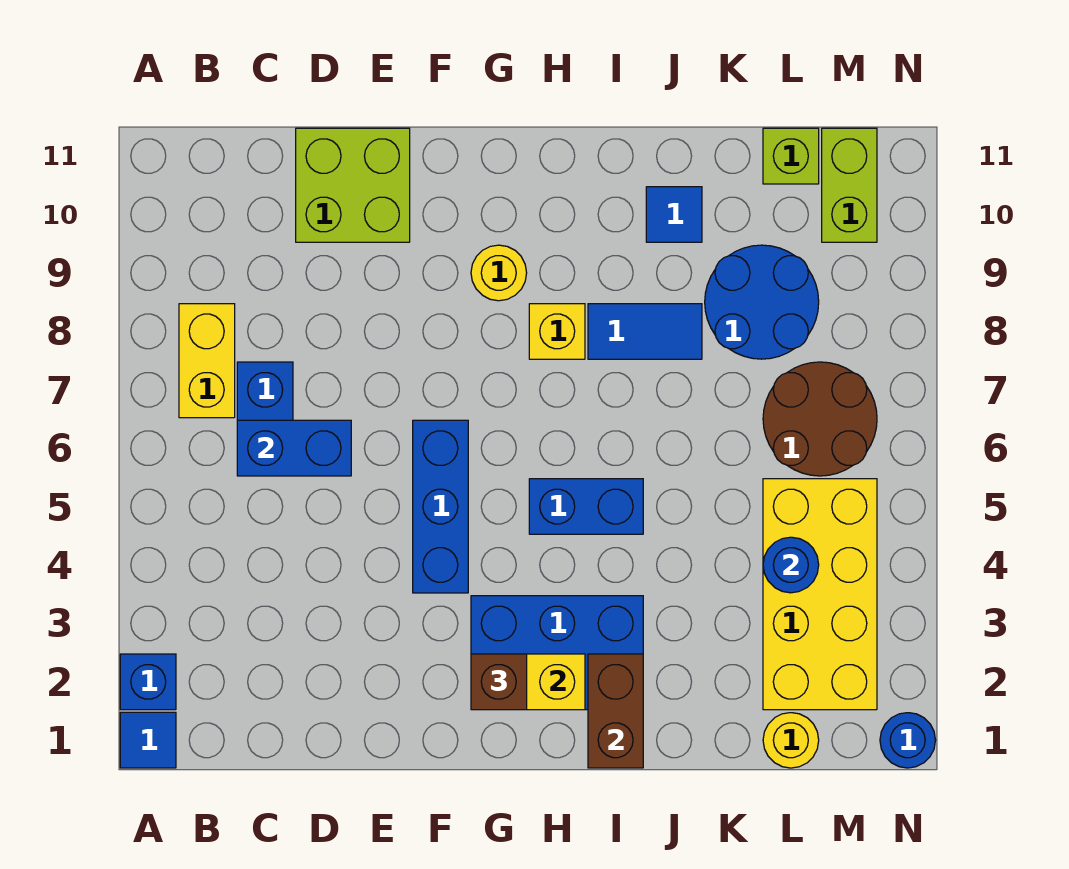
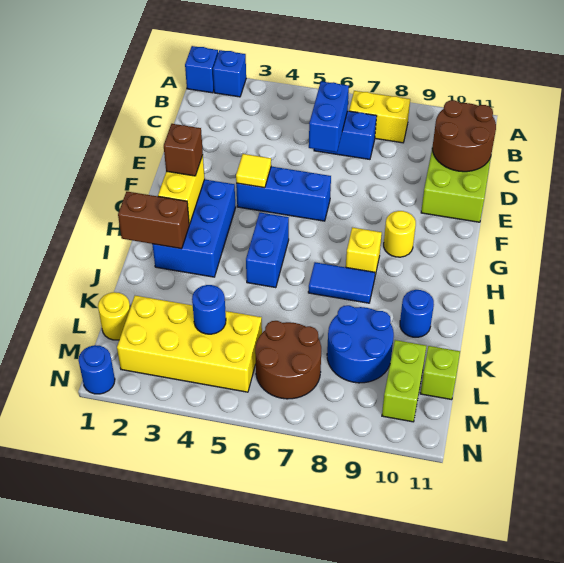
blue tile A1 level 1 -> blue brick A1 level 1
none -> brown round brick C10:D11 level 2
none -> yellow tile F4 level 2
blue tile I8:J8 level 1 -> blue tile I7:I8 level 1
blue tile J10 level 1 -> blue round brick J10 level 1
lime brick M10:M11 level 1 -> lime brick L10:M10 level 1

